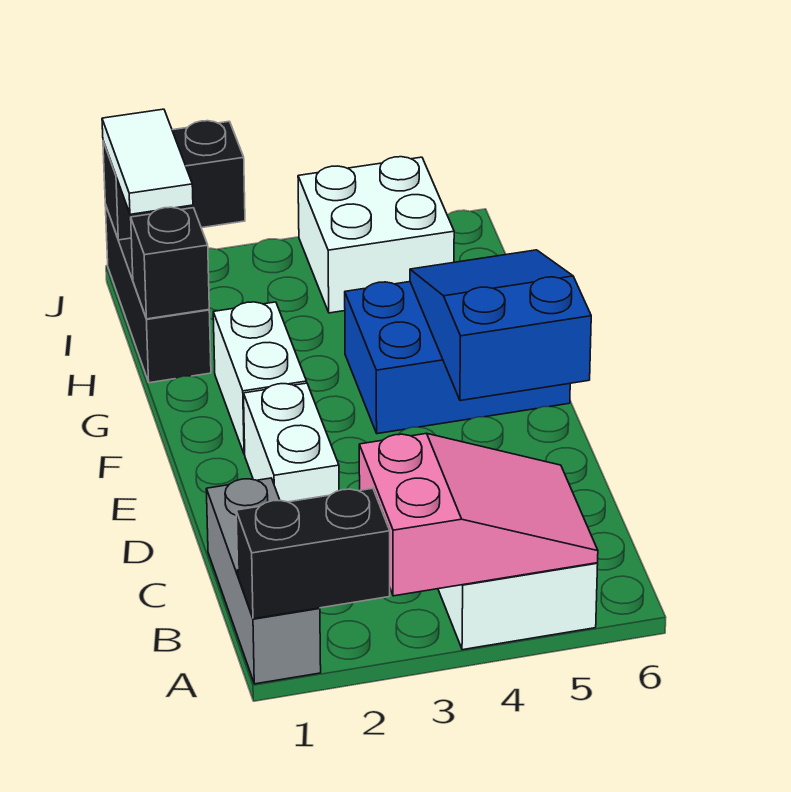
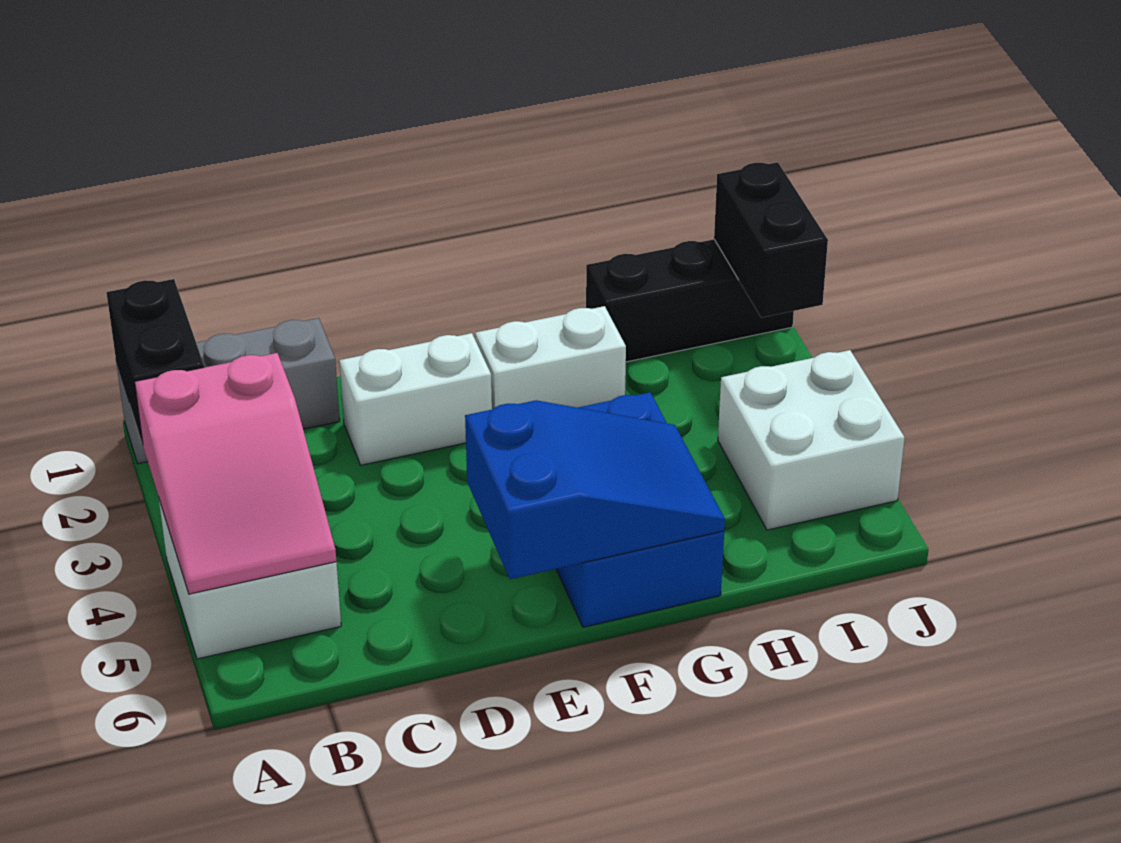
black brick H1 level 2 -> none
white tile I1:J1 level 3 -> none

